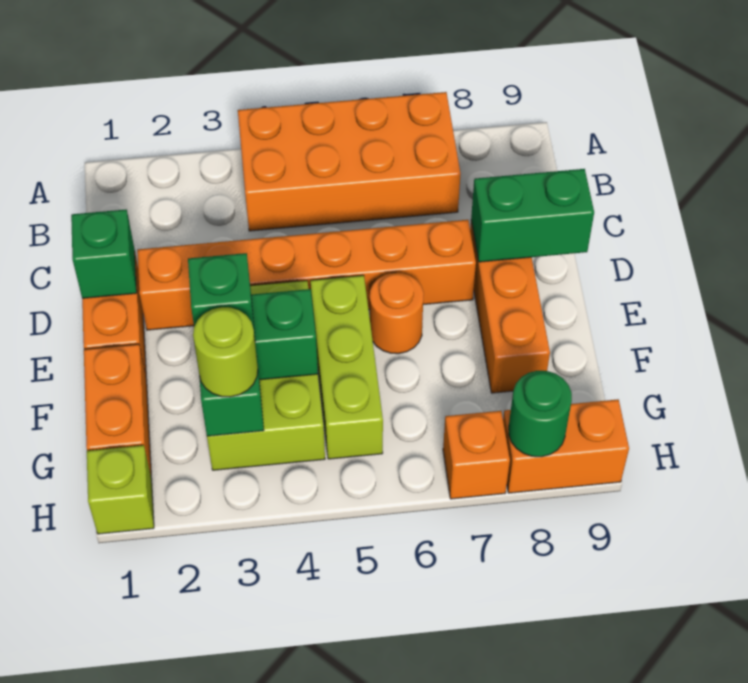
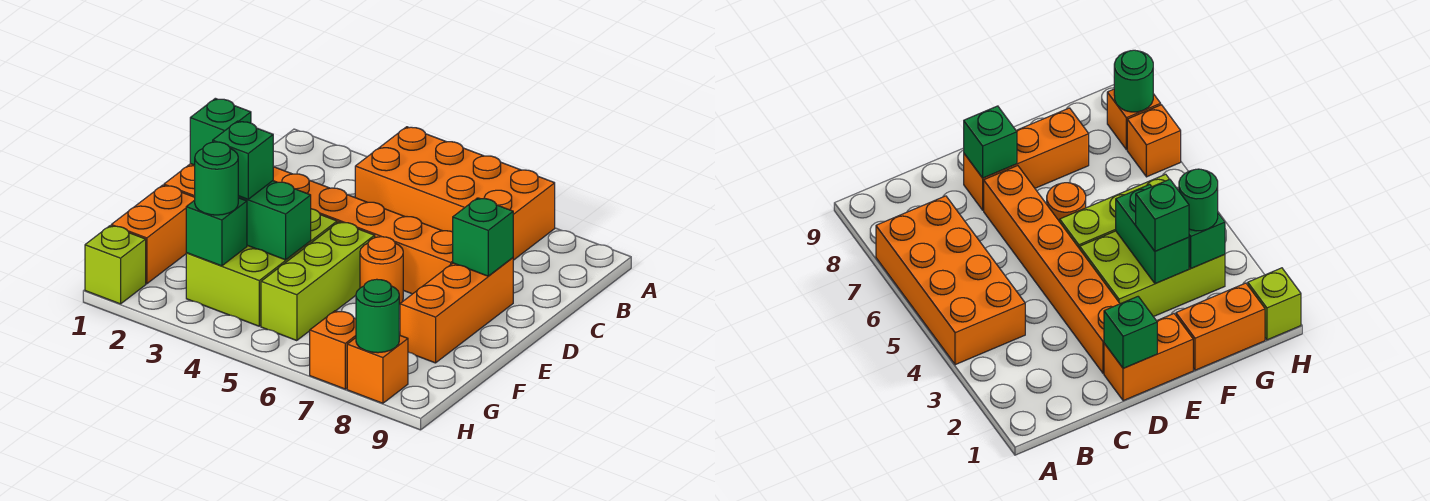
green brick D8:D9 level 2 -> green brick D8 level 2
lime round brick G3 level 3 -> green round brick G3 level 3
orange brick H8:H9 level 1 -> orange brick H8 level 1

